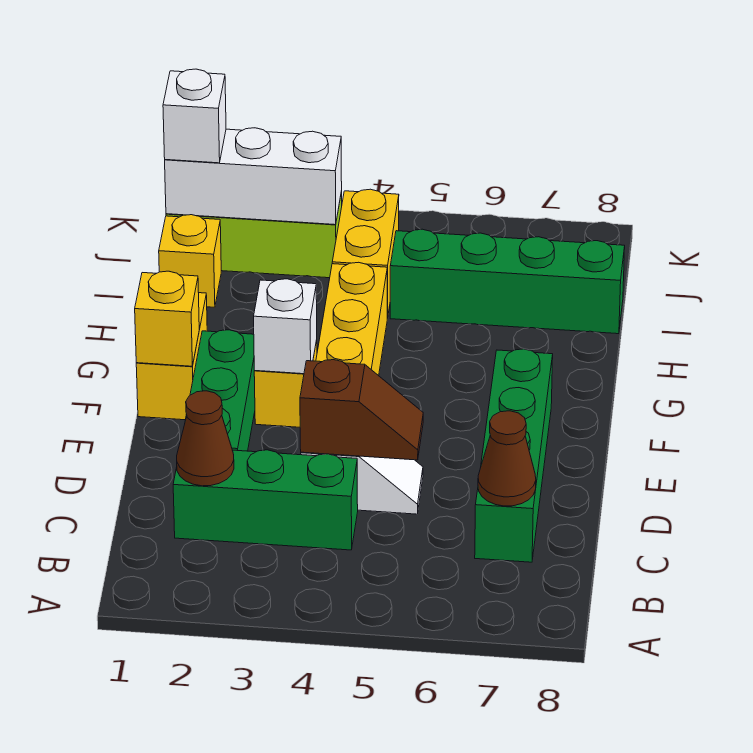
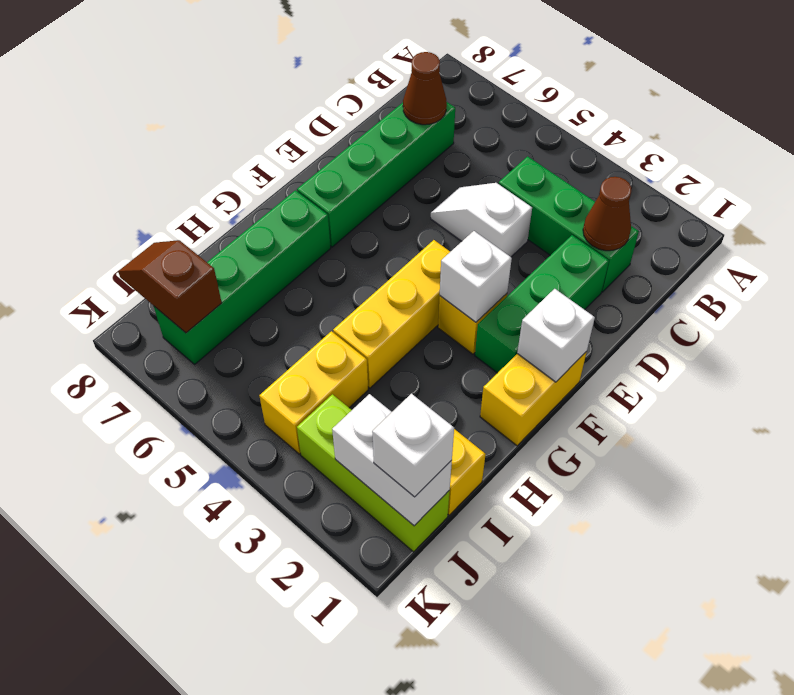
brown slope D4:D5 level 2 top 4 -> brown slope J7:J8 level 2 top 7
yellow brick F1 level 2 -> white brick F1 level 2
green brick I5:I8 level 1 -> green brick G7:J7 level 1
white brick J1:J3 level 2 -> white brick J1:J2 level 2

